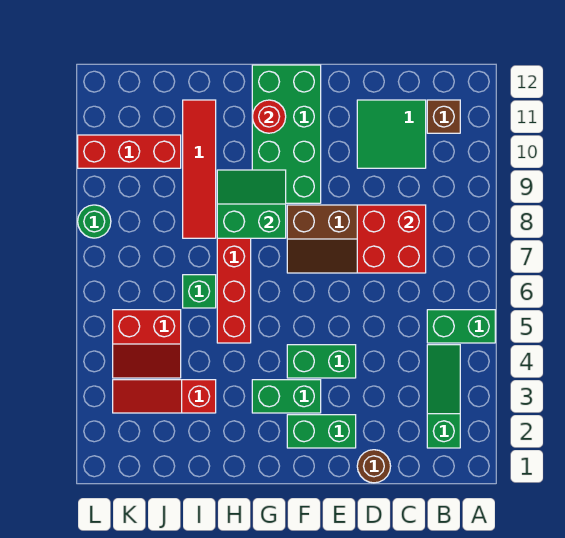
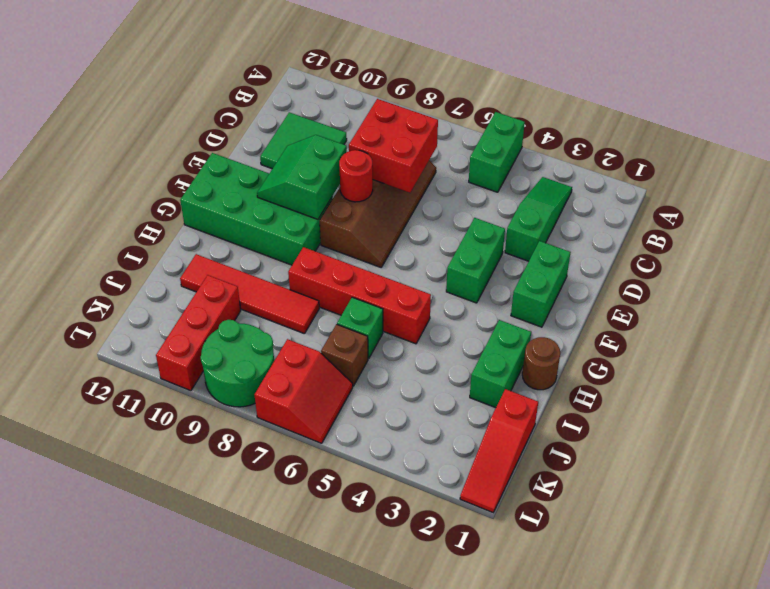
green slope B2:B4 level 1 top 2 -> green slope B3:D3 level 1 top D
brown brick B11 level 1 -> brown brick J6 level 1
brown round brick D1 level 1 -> brown round brick H1 level 1
green brick F3:G3 level 1 -> green brick H2:I2 level 1
green slope G8:H9 level 2 top 8 -> green slope E9:F10 level 2 top 9
red round brick G11 level 2 -> red round brick E8 level 2
red slope I3:K3 level 1 top I -> red slope J1:L1 level 1 top J
red slope J4:K5 level 1 top 5 -> red slope K6:L7 level 1 top 7
green round brick L8 level 1 -> green round brick K8:L9 level 1

